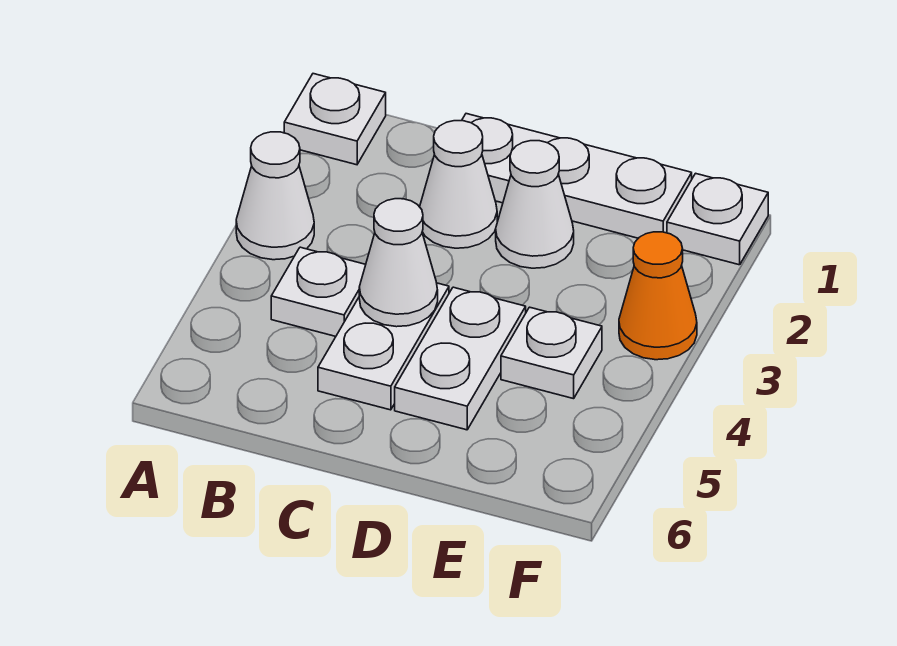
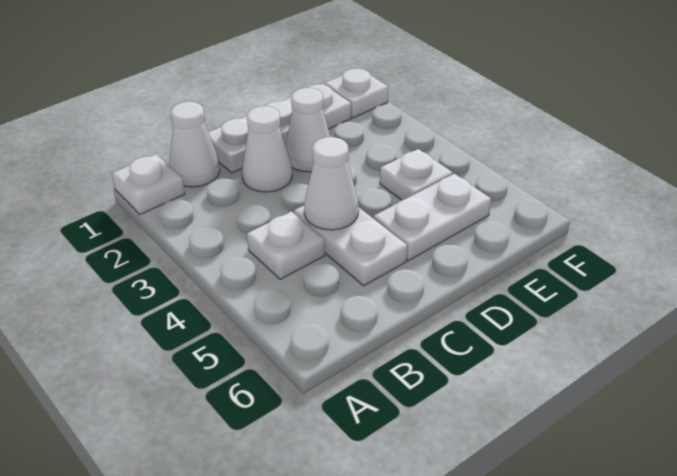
white cone A3 level 1 -> white cone B1 level 1
white plate D4:D5 level 1 -> white plate D5:E5 level 1
orange cone F3 level 1 -> none

